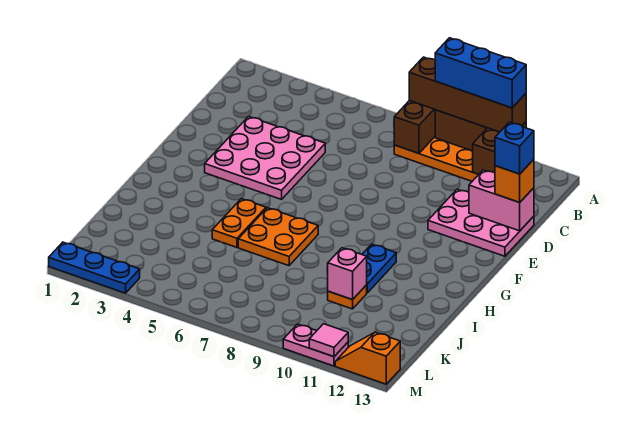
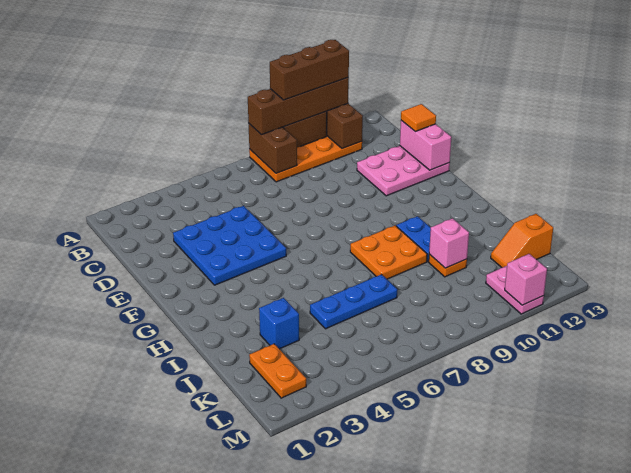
blue brick A9:A11 level 4 -> brown brick A9:A11 level 4
pink plate D3:F5 level 1 -> blue plate D3:F5 level 1
pink brick D12:D13 level 2 -> pink brick D13:E13 level 2
orange brick D13 level 3 -> orange tile D13 level 3
blue brick D13 level 4 -> blue brick J3 level 1
orange plate H5:I5 level 1 -> orange plate K2:L2 level 1
orange plate H6:I7 level 1 -> orange plate H8:I9 level 1
blue plate M1:M3 level 1 -> blue plate J5:J7 level 1
pink plate M10:M11 level 1 -> pink plate L11:M11 level 1
pink tile M11 level 2 -> pink brick M11 level 2
orange slope M12:M13 level 1 top 13 -> orange slope K12:K13 level 1 top 13

